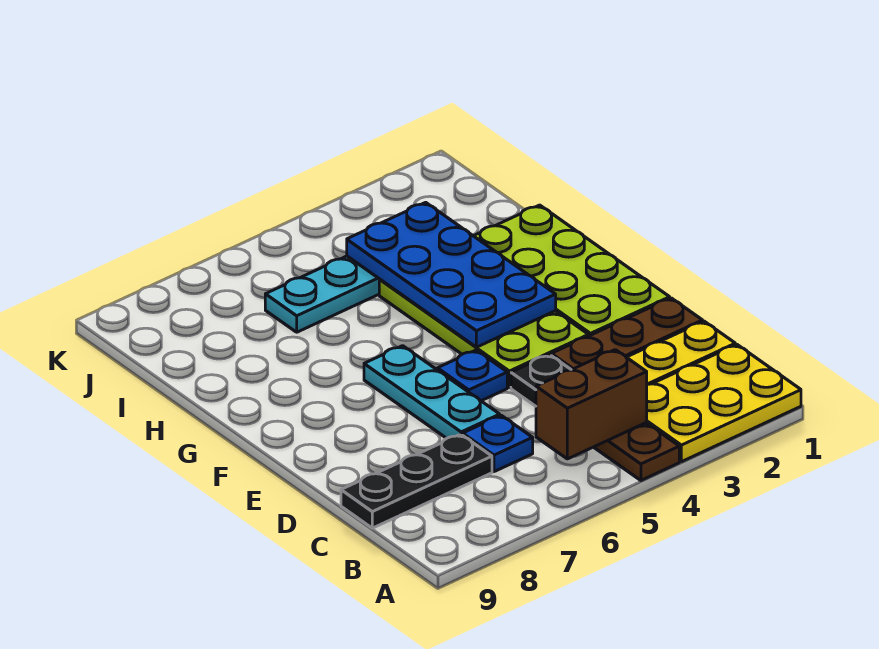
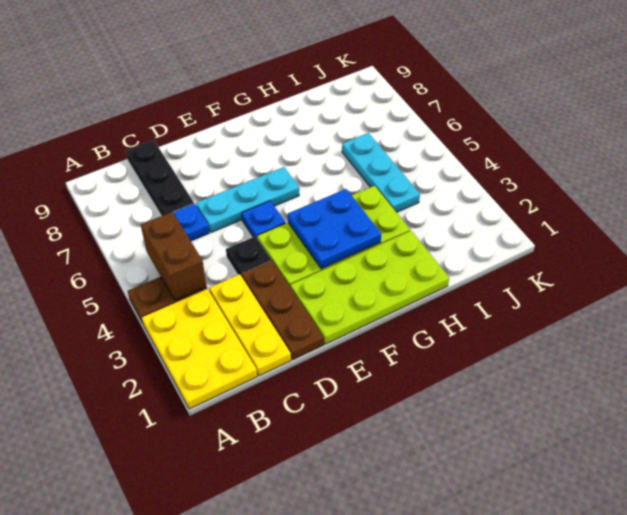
blue plate F3:I4 level 2 -> blue plate F3:G4 level 2

